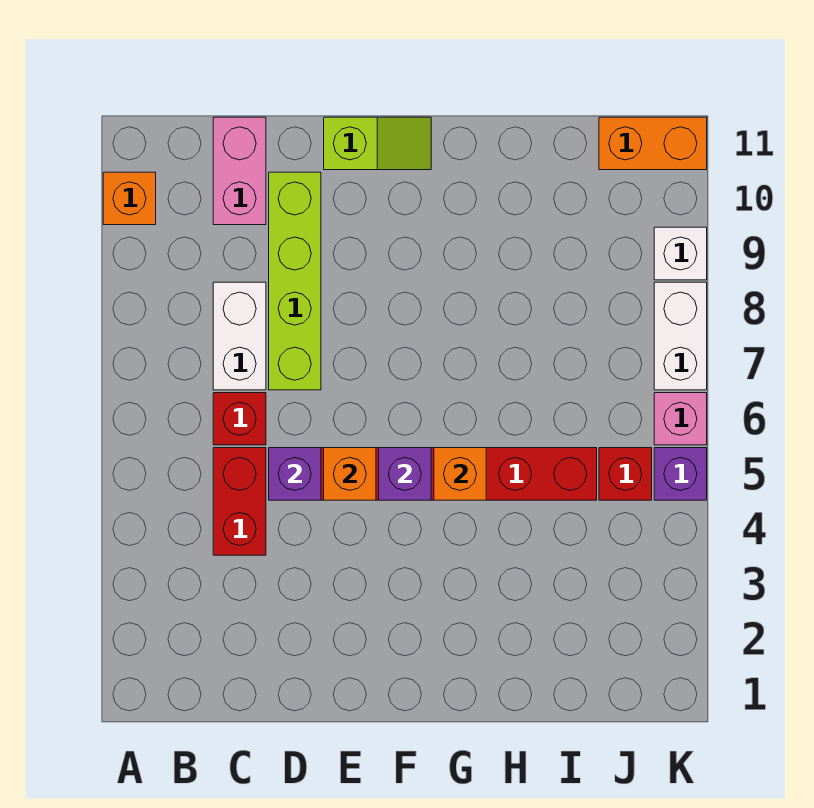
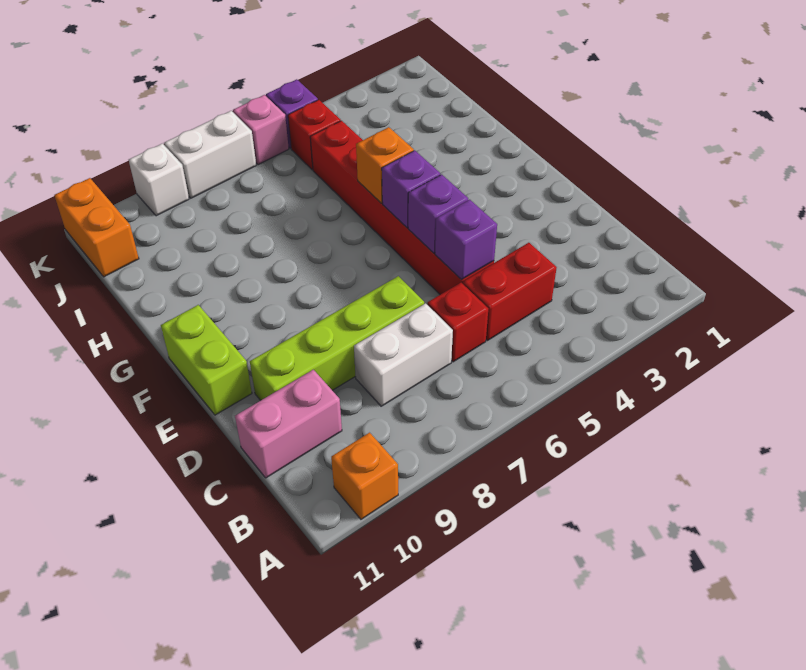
orange brick E5 level 2 -> purple brick E5 level 2
lime slope E11:F11 level 1 top E -> lime brick E11:F11 level 1

